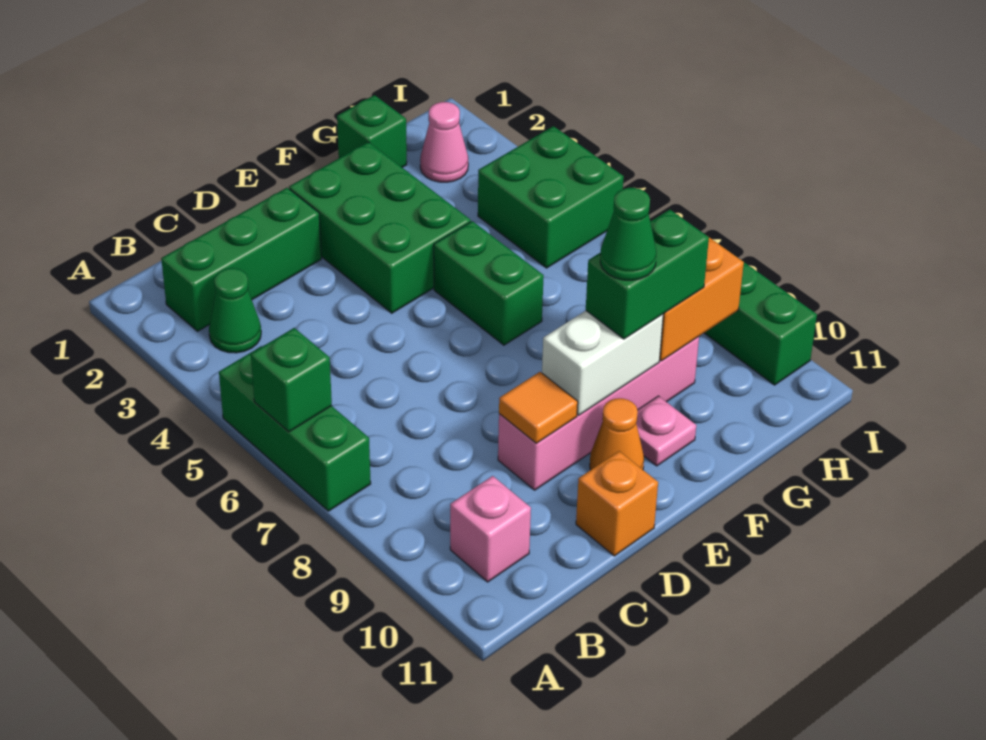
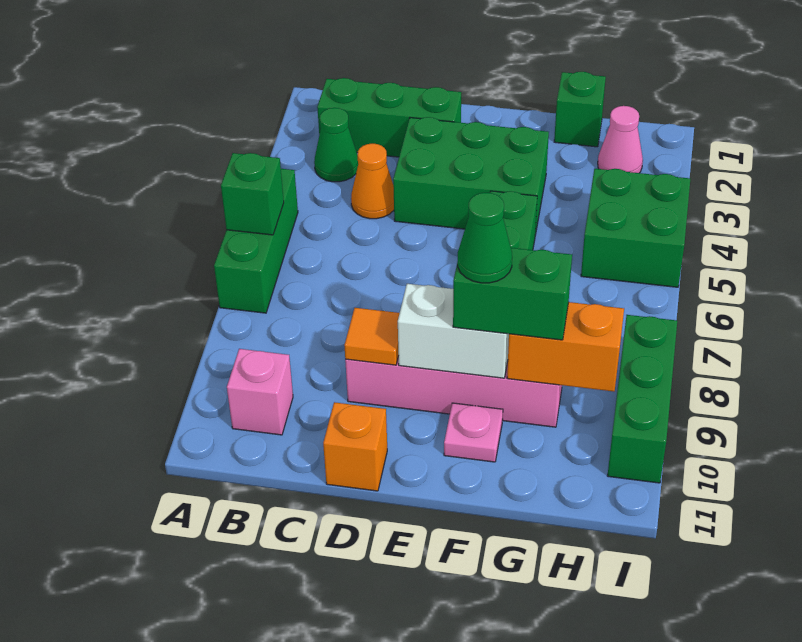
green brick E2:F4 level 1 -> green brick D3:F4 level 1
orange cone E10 level 1 -> orange cone C4 level 1

